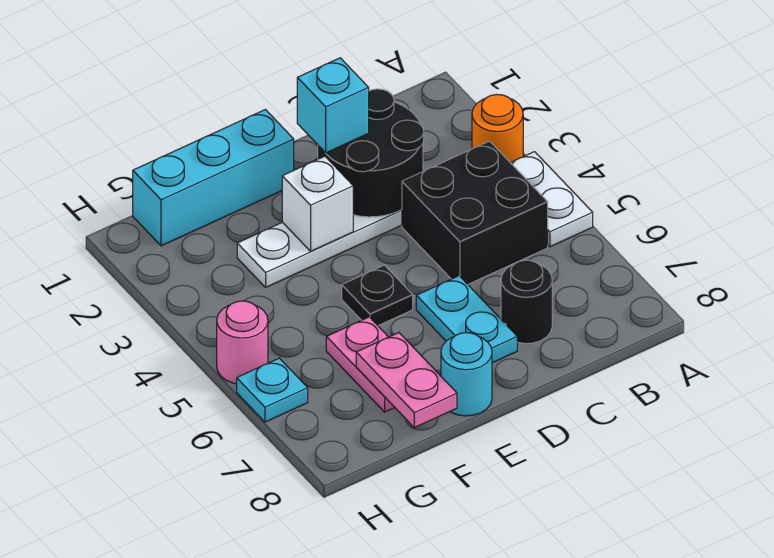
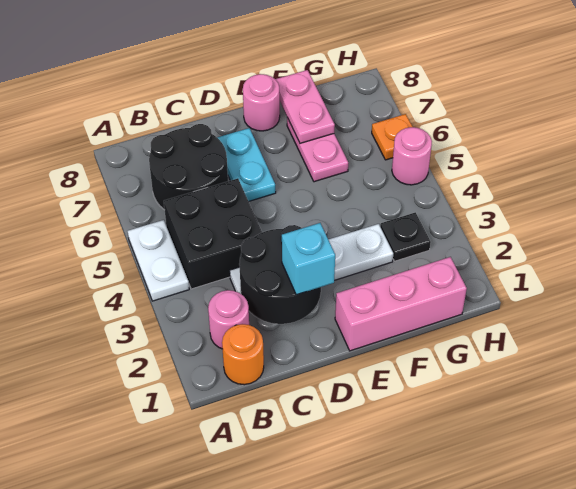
orange round brick A3 level 1 -> orange round brick B1 level 1
none -> pink round brick B2 level 1
black round brick C7 level 1 -> black round brick B6:C7 level 1
cyan brick E1:G1 level 1 -> pink brick E1:G1 level 1
white brick E3 level 2 -> none
black plate E5 level 1 -> black plate G3 level 1
cyan round brick E8 level 1 -> pink round brick E8 level 1
cyan plate H6 level 1 -> orange plate H6 level 1

